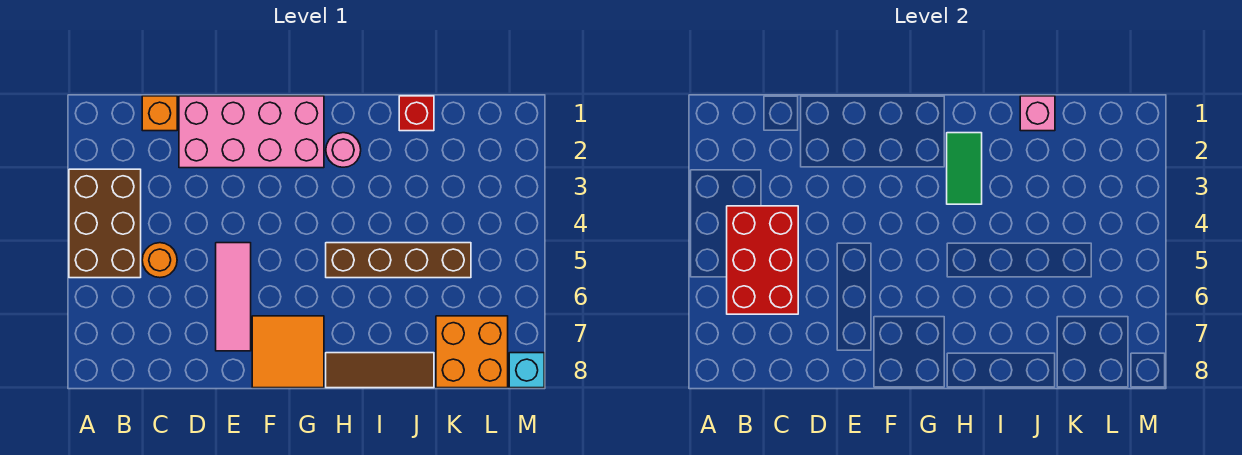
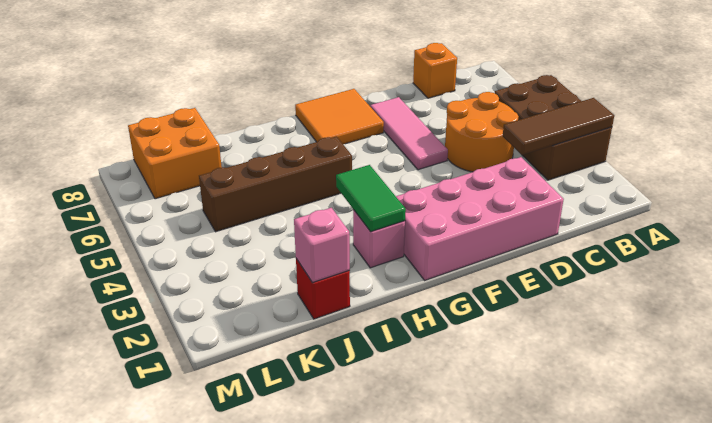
red brick B4:C6 level 2 -> none
orange brick C1 level 1 -> orange brick C8 level 1
orange round brick C5 level 1 -> orange round brick C4:D5 level 1
pink round brick H2 level 1 -> pink brick H2 level 1
brown tile H8:J8 level 1 -> brown tile A3:C3 level 2
cyan brick M8 level 1 -> none

